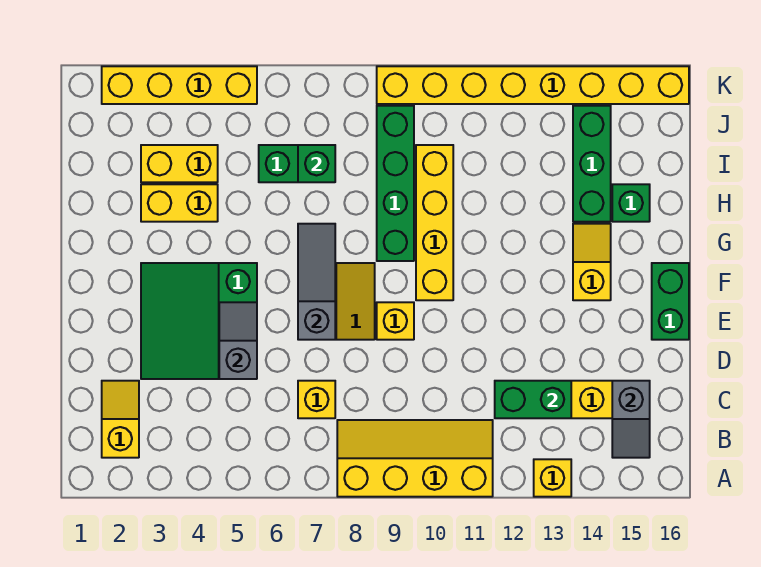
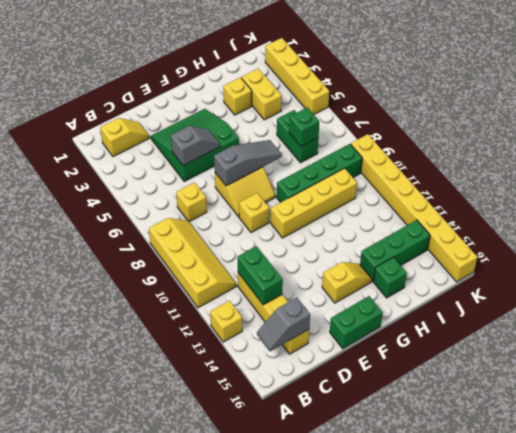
yellow brick H3:H4 level 1 -> yellow brick H3 level 1

